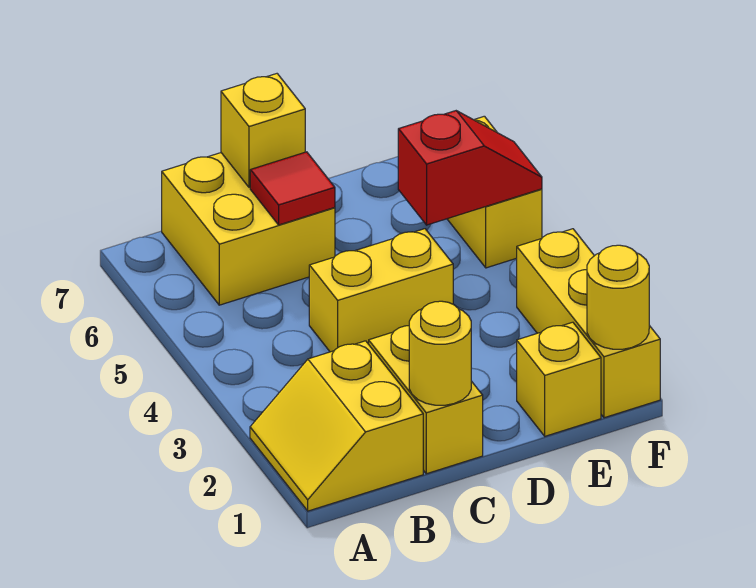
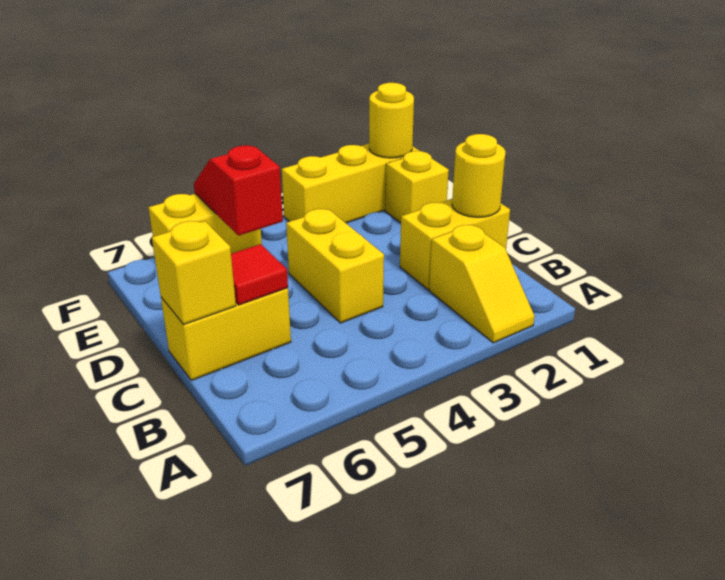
yellow slope A1:B2 level 1 top B -> yellow slope A2:B2 level 1 top B
yellow brick B6:C7 level 1 -> yellow brick C6:C7 level 1

